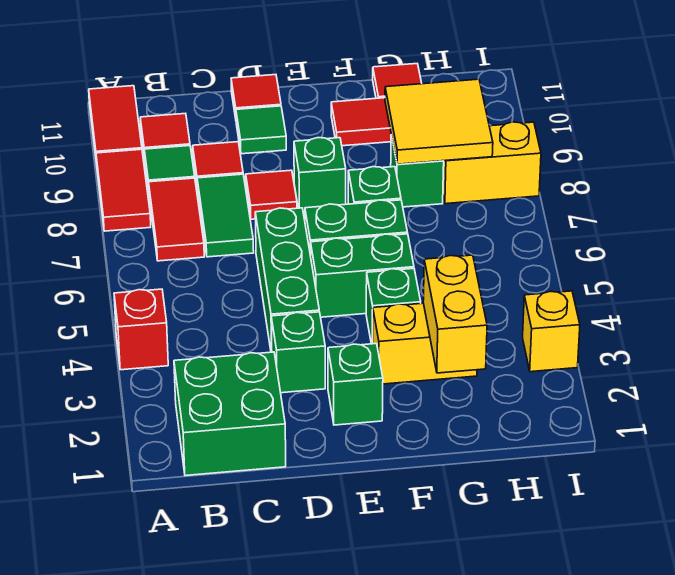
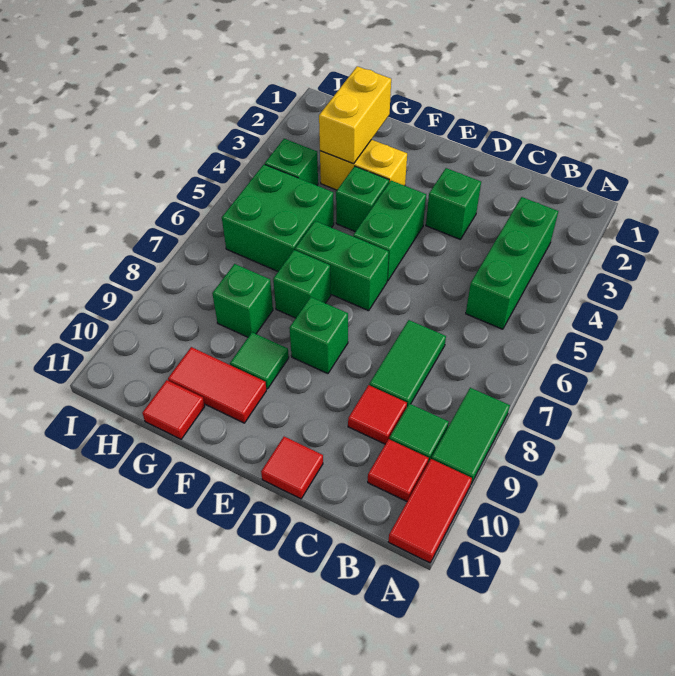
red brick A4 level 1 -> none
red tile A8:A9 level 1 -> green tile A8:A9 level 1
green brick B1:C2 level 1 -> green brick G5:H6 level 1
red tile B7:B8 level 1 -> none
green brick D4:D6 level 1 -> green brick B3:B5 level 1
red tile D8 level 1 -> none
green tile D10 level 1 -> green tile F9 level 1
green brick E2 level 1 -> green brick H4 level 1
green brick E5:F5 level 1 -> green brick E4:E5 level 1
yellow tile G8:H9 level 2 -> none
yellow brick H8:I8 level 1 -> none
yellow brick I3 level 1 -> none

